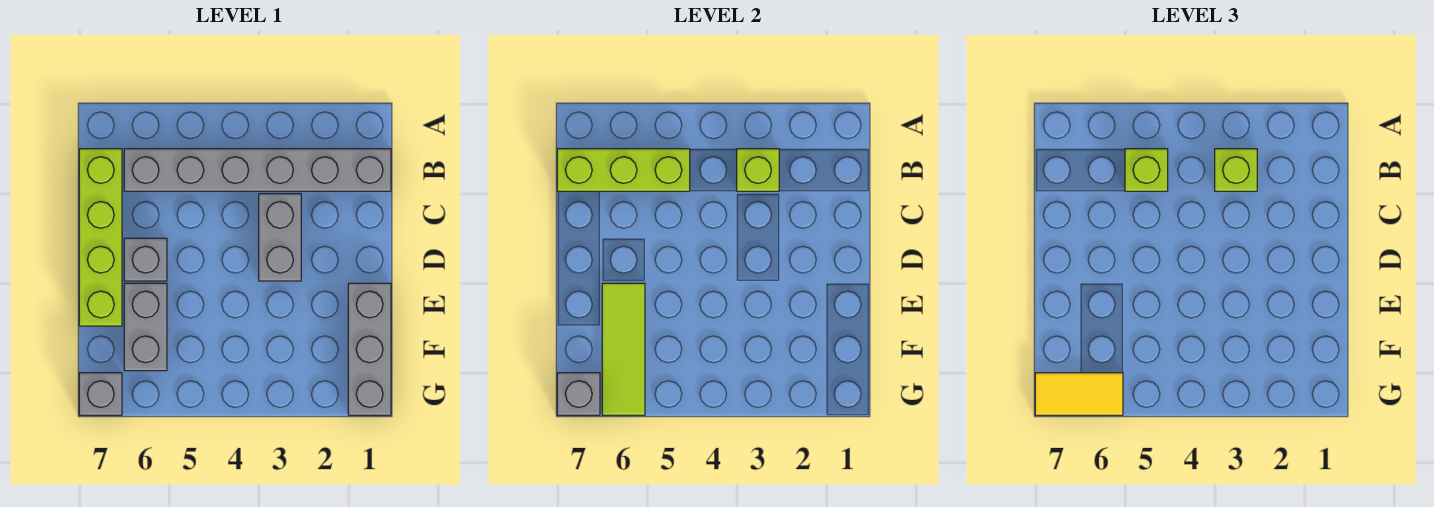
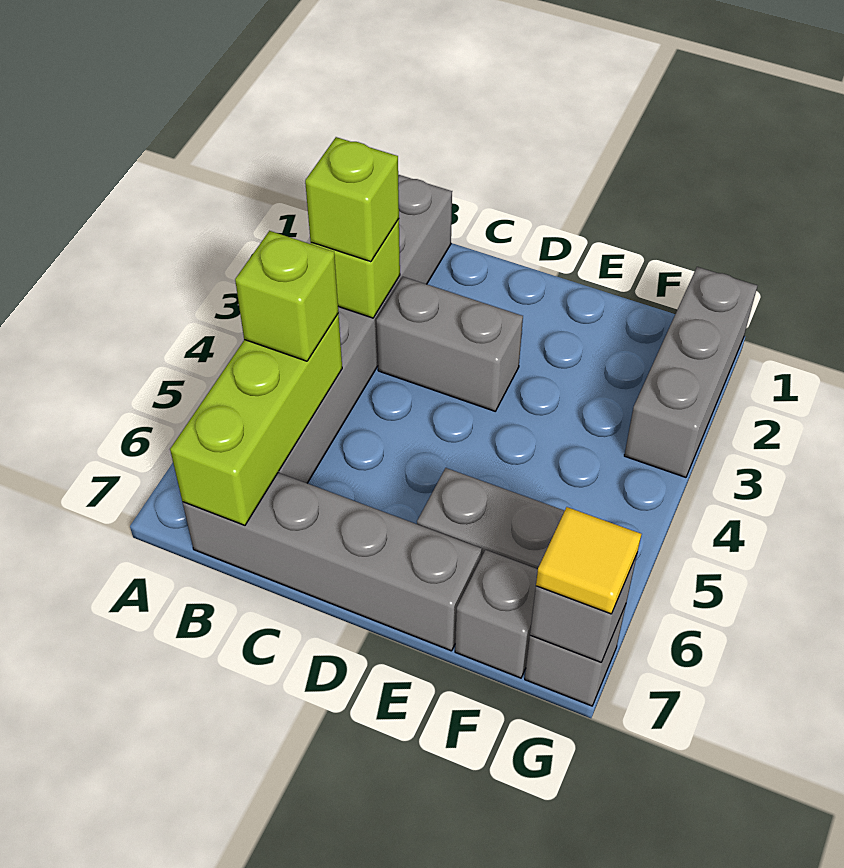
lime brick B7:E7 level 1 -> grey brick B7:E7 level 1
grey brick D6 level 1 -> grey brick F7 level 1
grey brick E1:G1 level 1 -> grey brick G1:G3 level 1
lime tile E6:G6 level 2 -> none
yellow tile G6:G7 level 3 -> yellow tile G7 level 3

